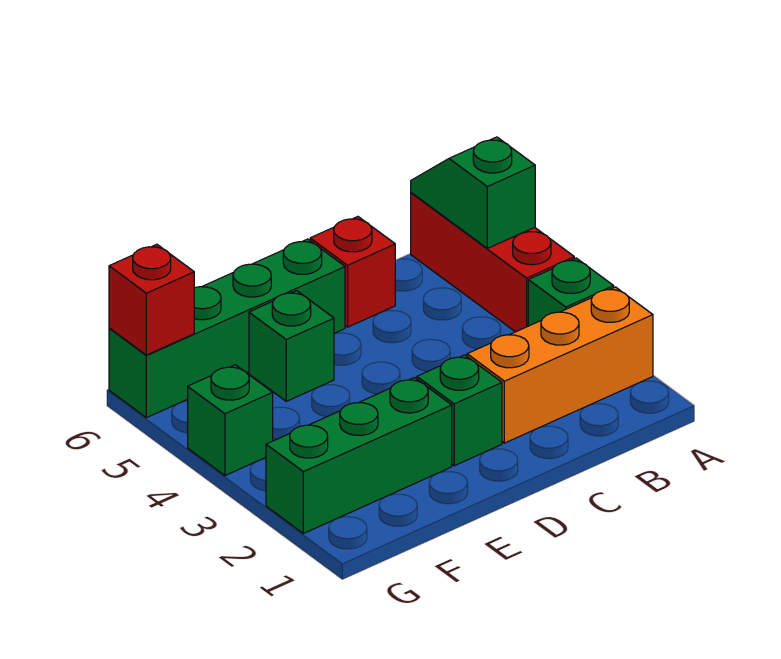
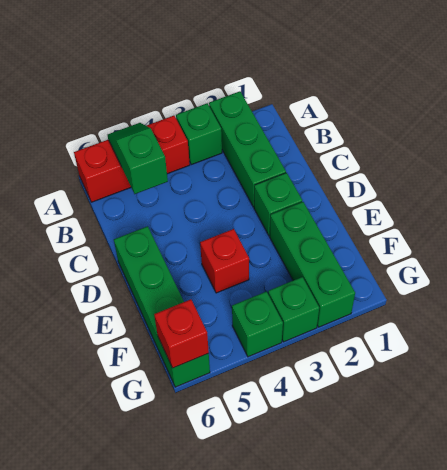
orange brick A2:C2 level 1 -> green brick A2:C2 level 1
green slope A5:A6 level 2 top 5 -> green slope A5:B5 level 2 top B
red brick C6 level 1 -> red brick E4 level 1
green brick E5 level 1 -> green brick G3 level 1

